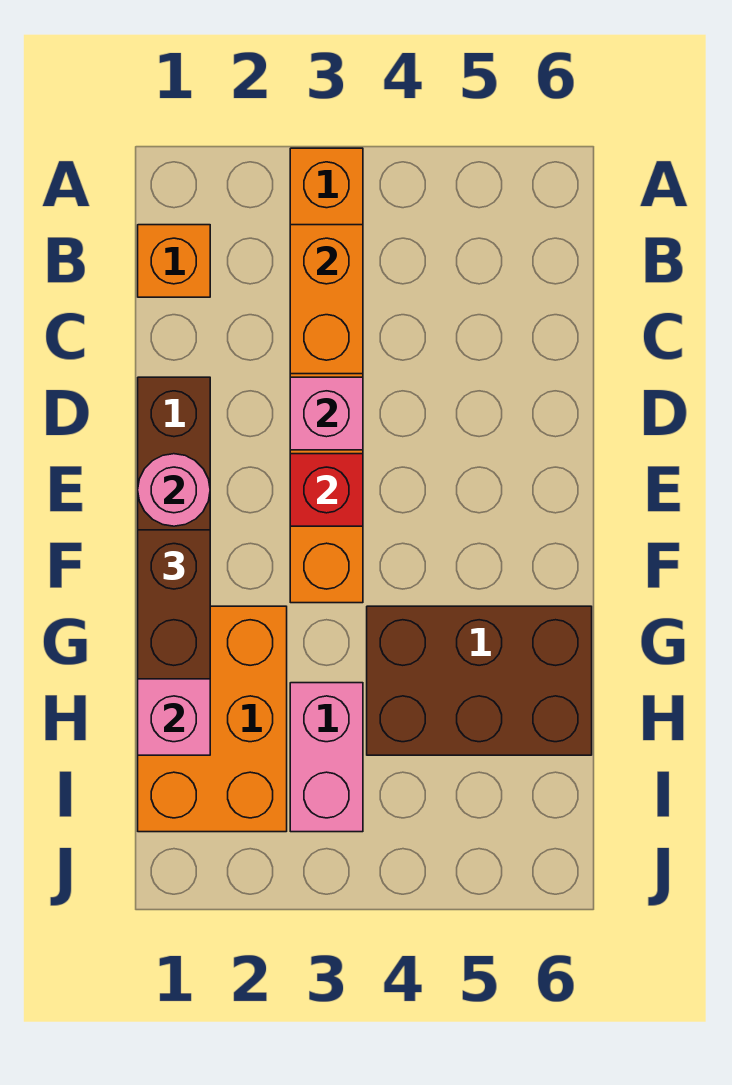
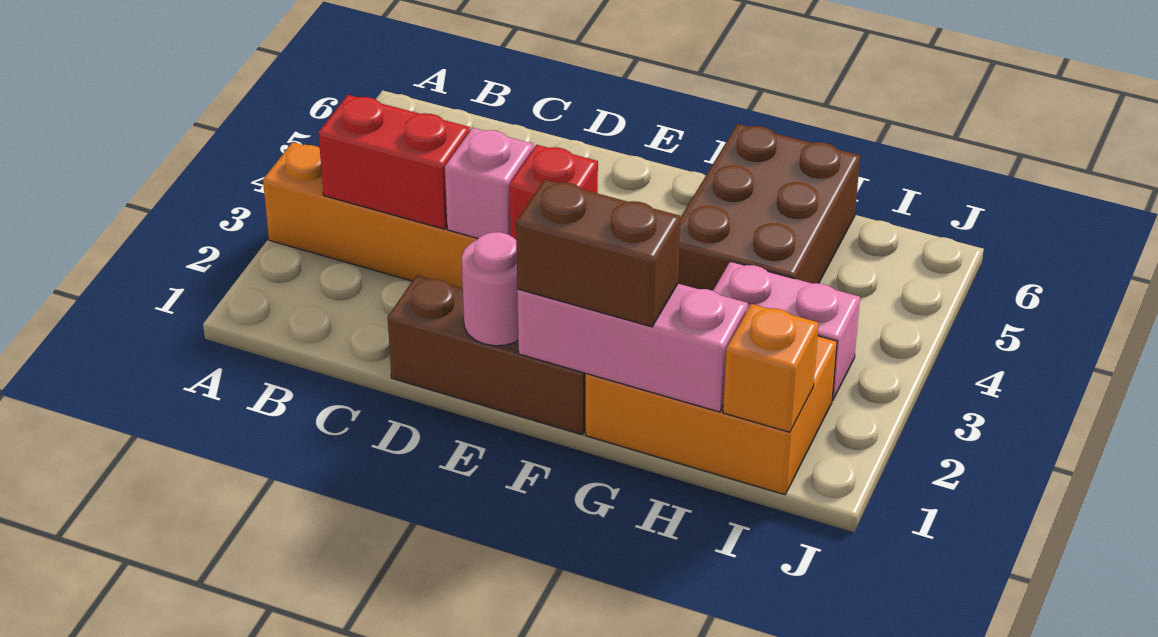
orange brick B1 level 1 -> orange brick I1 level 2
orange brick B3:C3 level 2 -> red brick B3:C3 level 2

